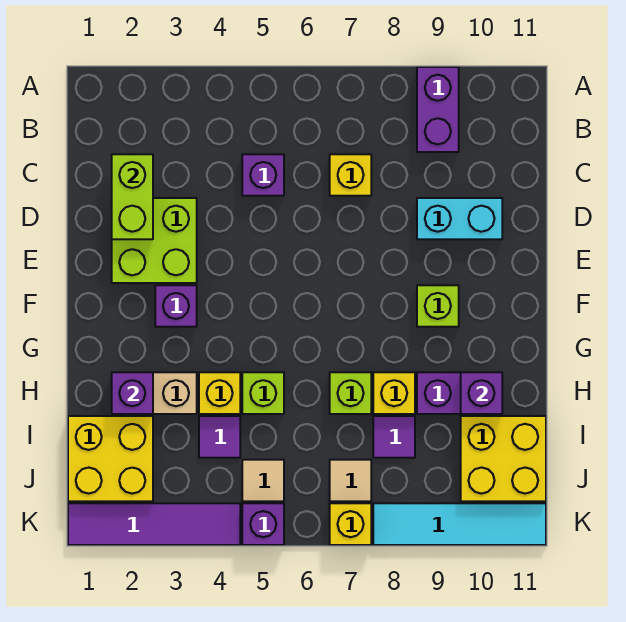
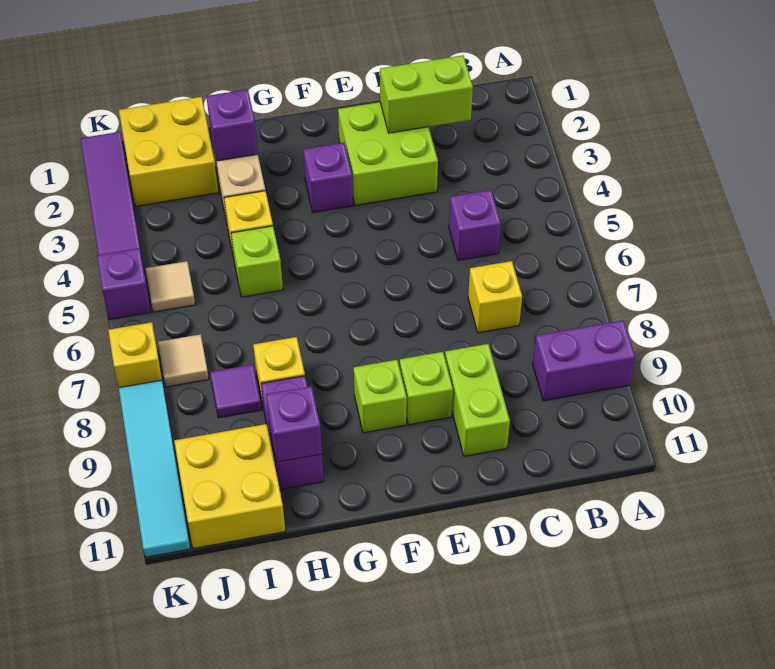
cyan brick D9:D10 level 1 -> lime brick D9:D10 level 1
lime brick H7 level 1 -> lime brick E9 level 1
purple tile I4 level 1 -> none

